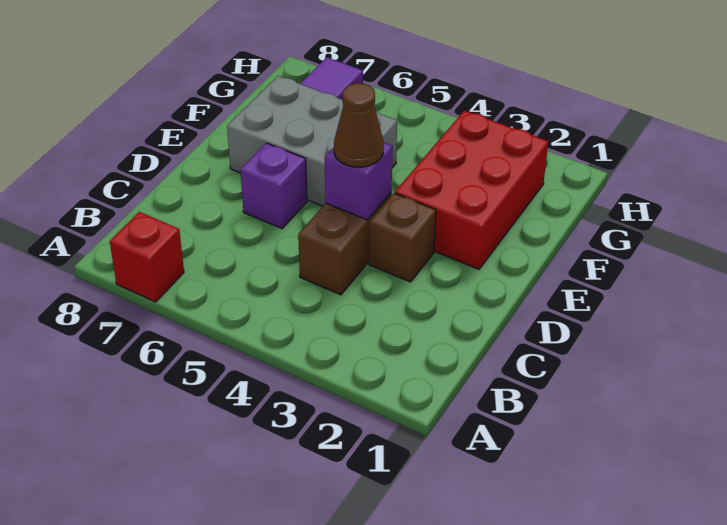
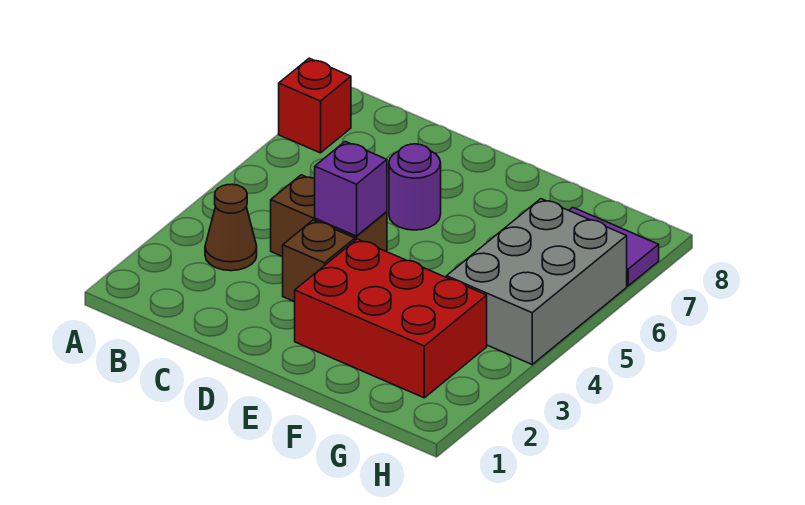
brown cone D4 level 3 -> brown cone B3 level 1
purple brick D6 level 1 -> purple round brick D6 level 1
grey brick E5:F7 level 1 -> grey brick G4:H6 level 1

